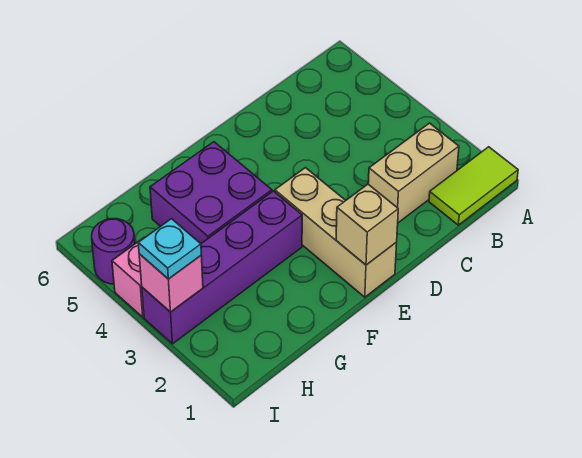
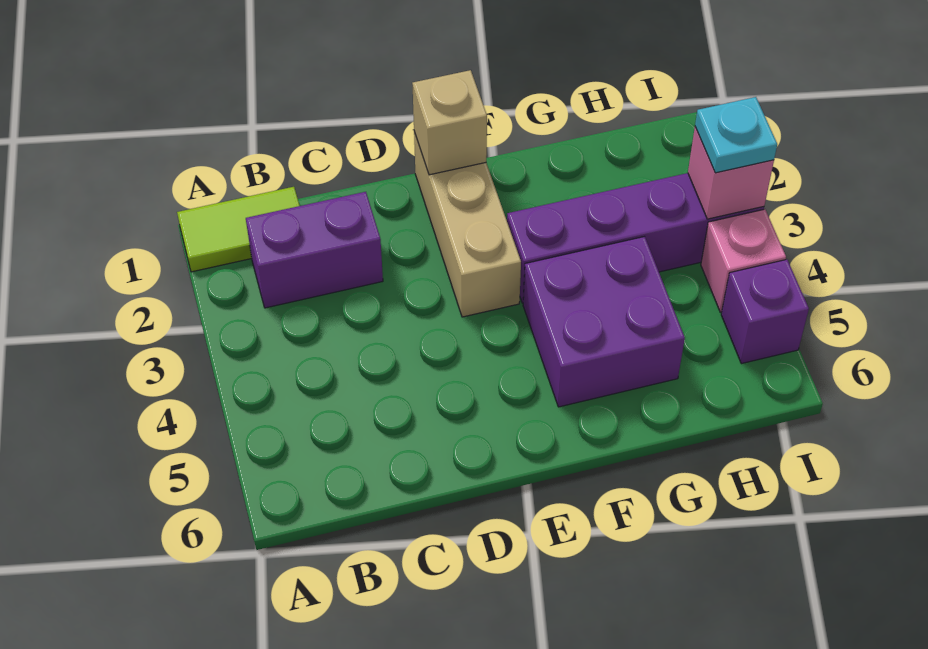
tan brick B2:C2 level 1 -> purple brick B2:C2 level 1
purple round brick I5 level 1 -> purple brick I5 level 1

